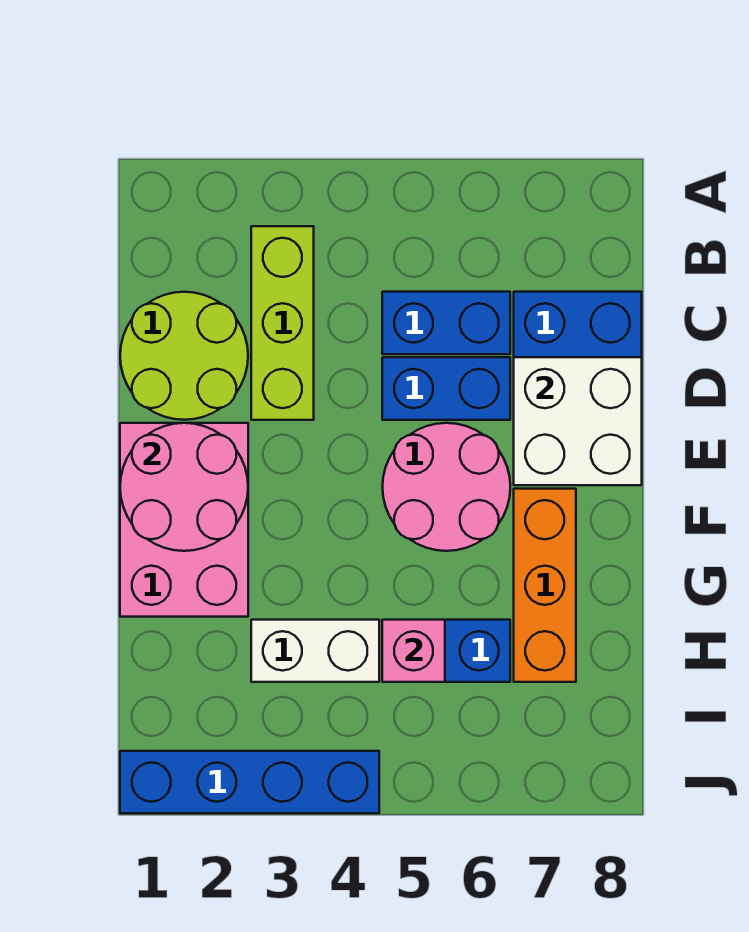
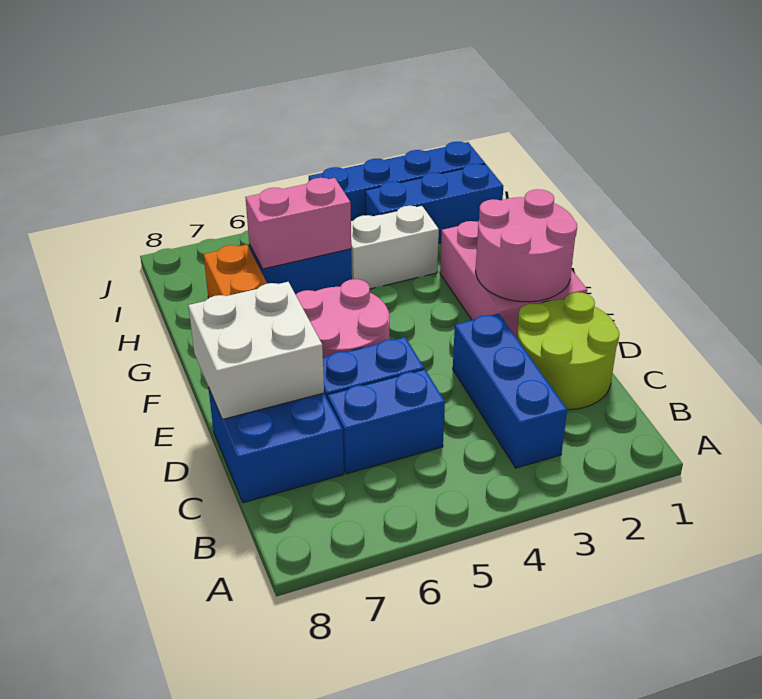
lime brick B3:D3 level 1 -> blue brick B3:D3 level 1
pink brick H5 level 2 -> pink brick H5:H6 level 2
none -> blue brick I1:I3 level 1

